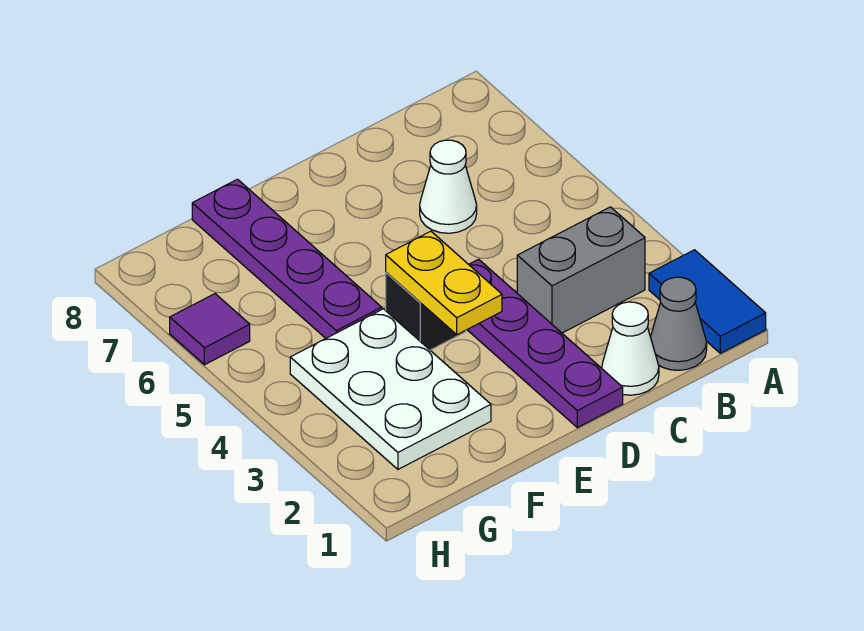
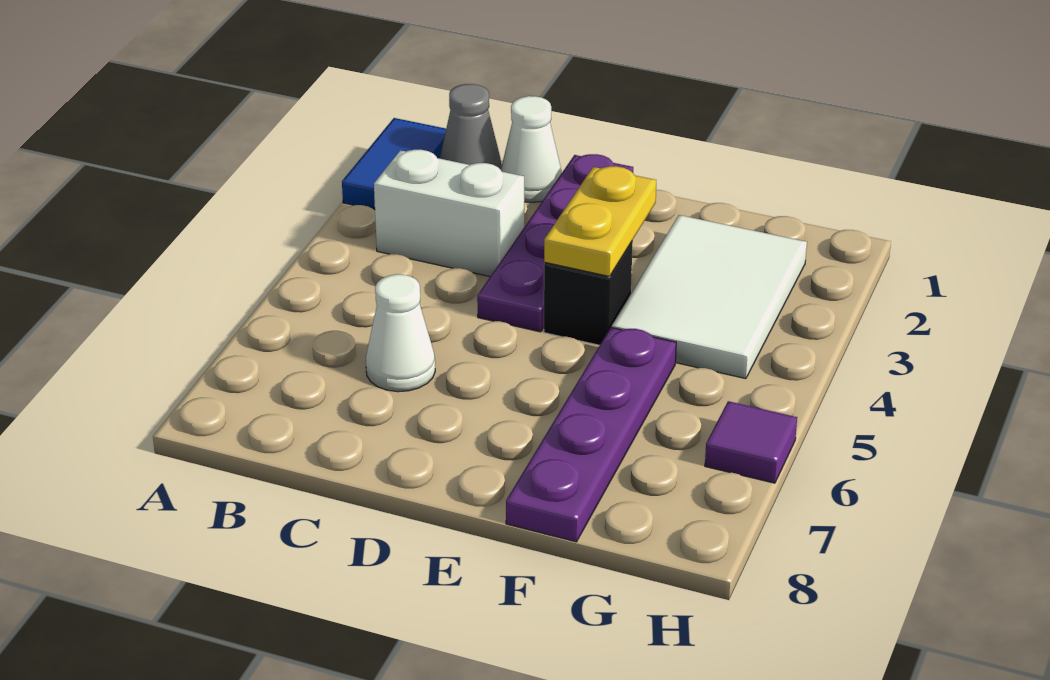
grey brick B3:C3 level 1 -> white brick B3:C3 level 1
white plate F2:G4 level 1 -> white tile F2:G4 level 1

